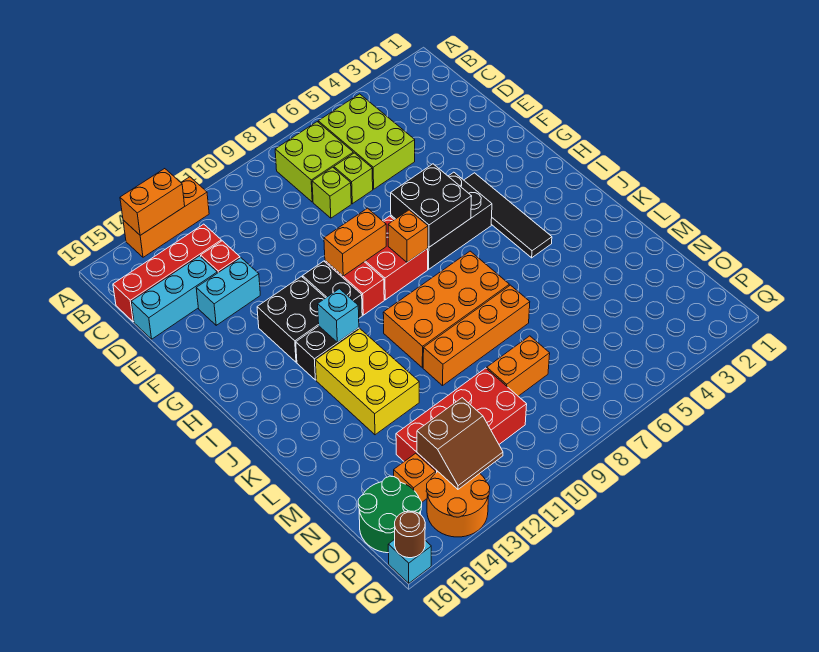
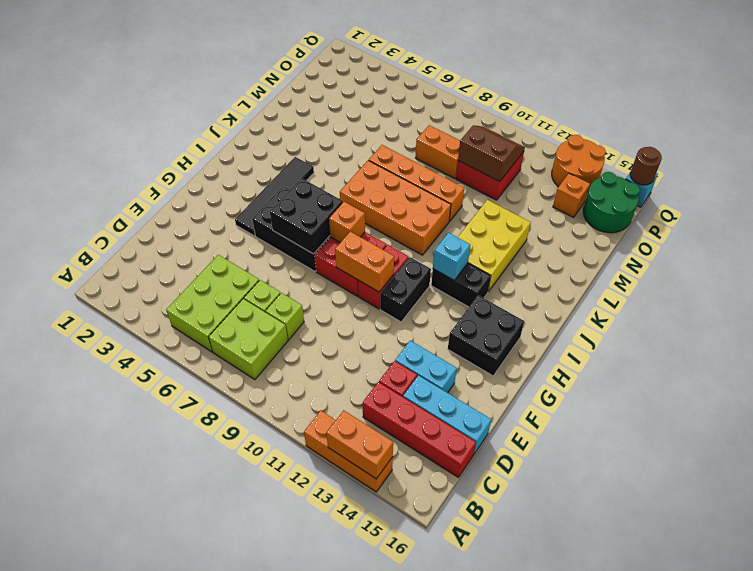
black brick G12:H13 level 1 -> black brick G14:H15 level 1
red brick N10:O13 level 1 -> red brick N10:O11 level 1
brown slope O12:P13 level 2 top O -> brown slope N10:O11 level 2 top N

